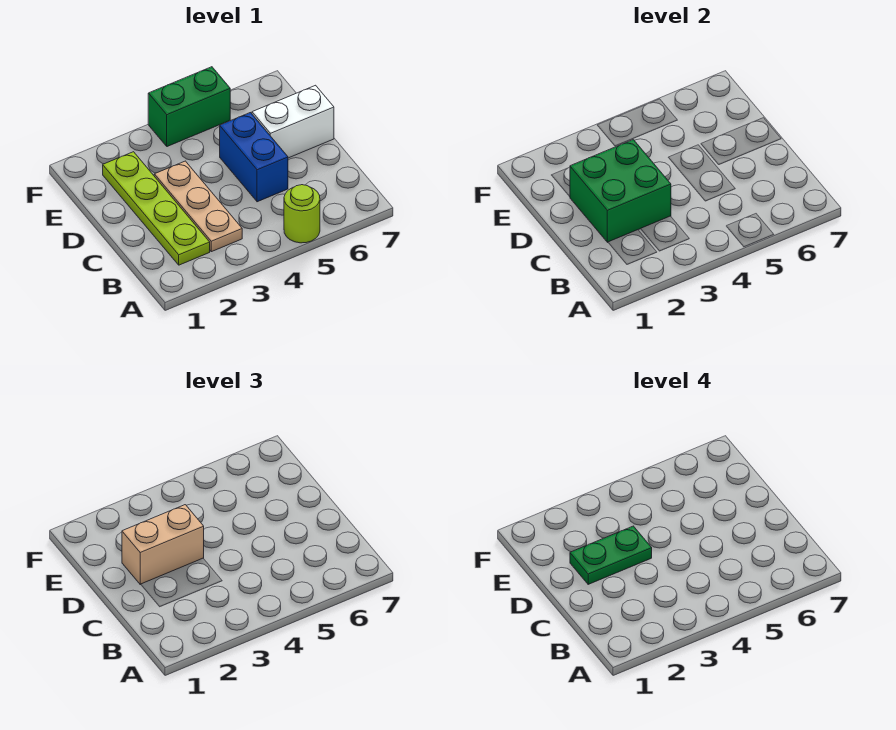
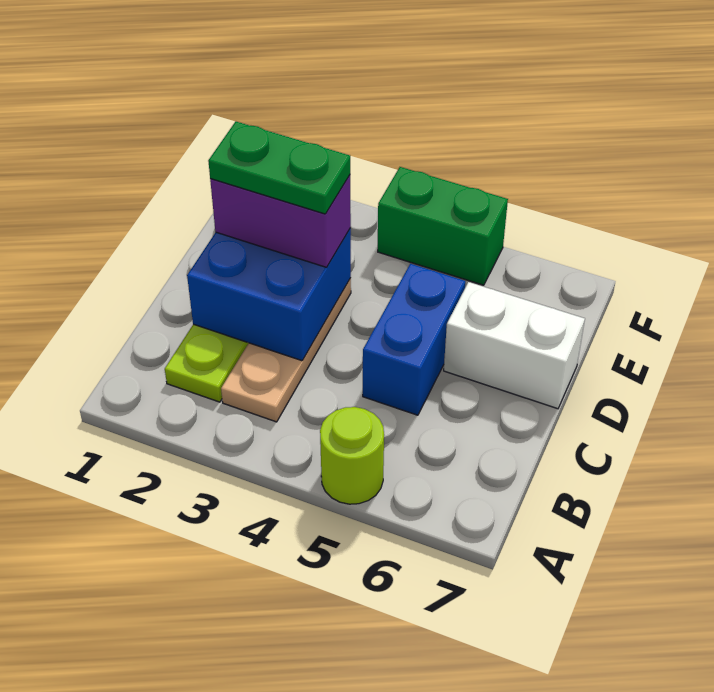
green brick C2:D3 level 2 -> blue brick C2:D3 level 2
tan brick D2:D3 level 3 -> purple brick D2:D3 level 3

